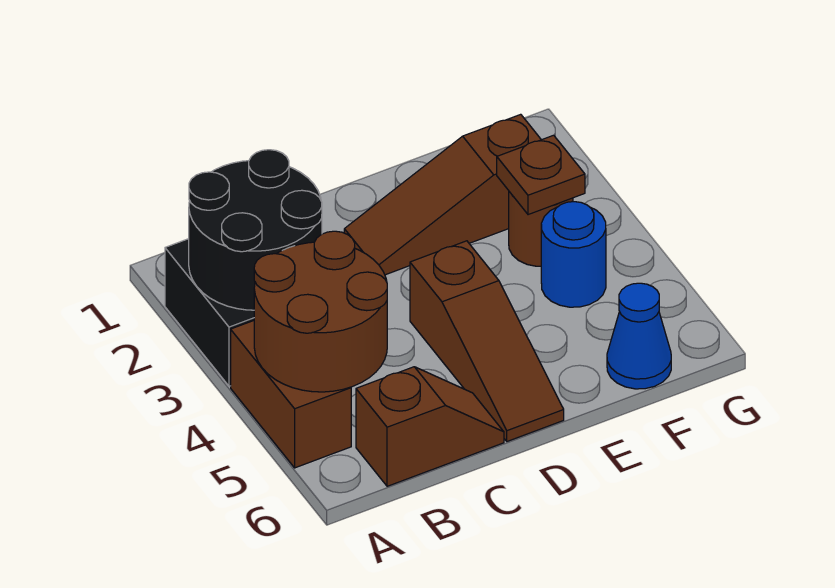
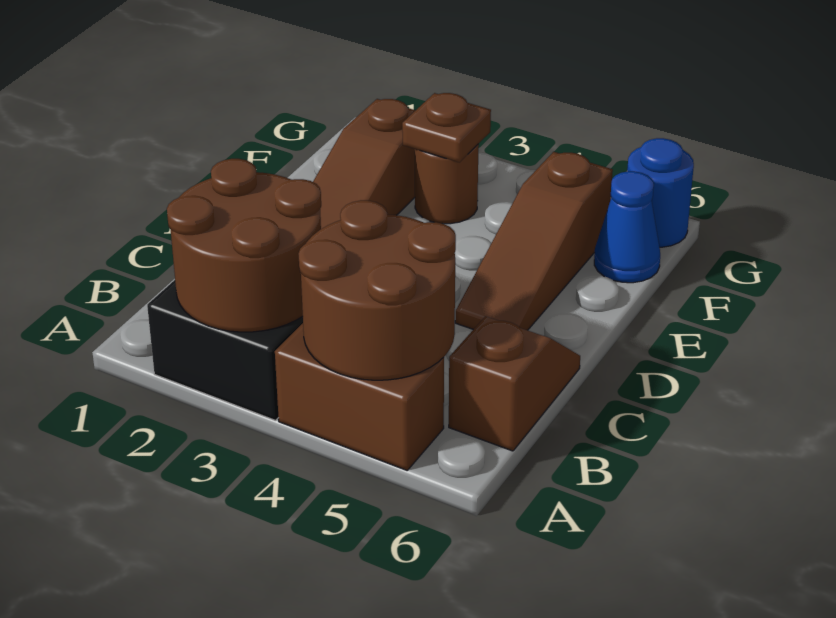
black round brick A2:B3 level 2 -> brown round brick A2:B3 level 2
brown slope D4:D6 level 1 top 4 -> brown slope D5:F5 level 1 top F
blue round brick F4 level 1 -> blue round brick G6 level 1

